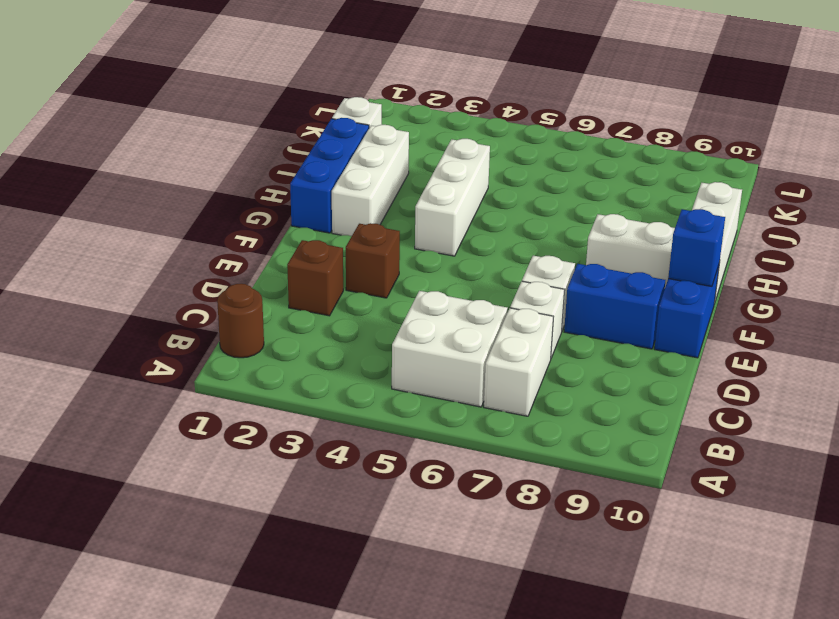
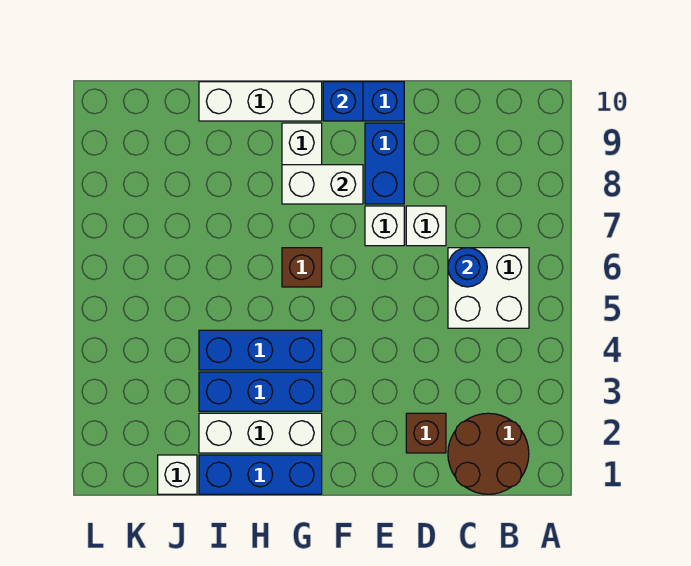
brown round brick B1 level 1 -> brown round brick B1:C2 level 1
white brick B7:C7 level 1 -> white brick F8:G8 level 2
none -> blue round brick C6 level 2
brown brick E3 level 1 -> brown brick G6 level 1
none -> blue brick G3:I3 level 1
white brick G4:I4 level 1 -> blue brick G4:I4 level 1

